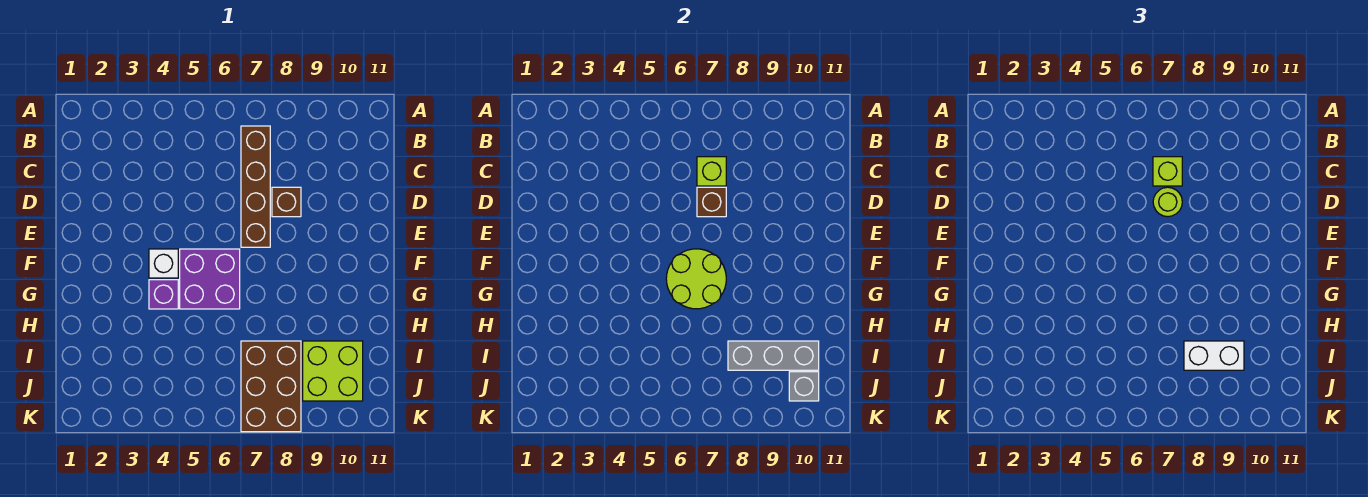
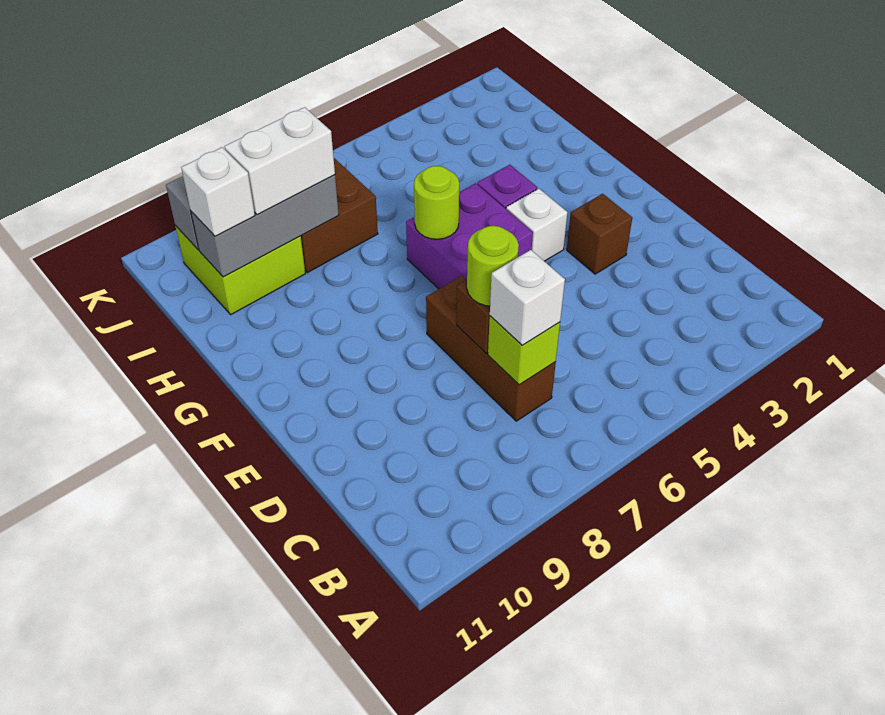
brown brick B7:E7 level 1 -> brown brick C7:E7 level 1
lime brick C7 level 3 -> white brick C7 level 3
brown brick D8 level 1 -> brown brick E3 level 1
lime round brick F6:G7 level 2 -> lime round brick G6 level 2
none -> white brick I10 level 3

